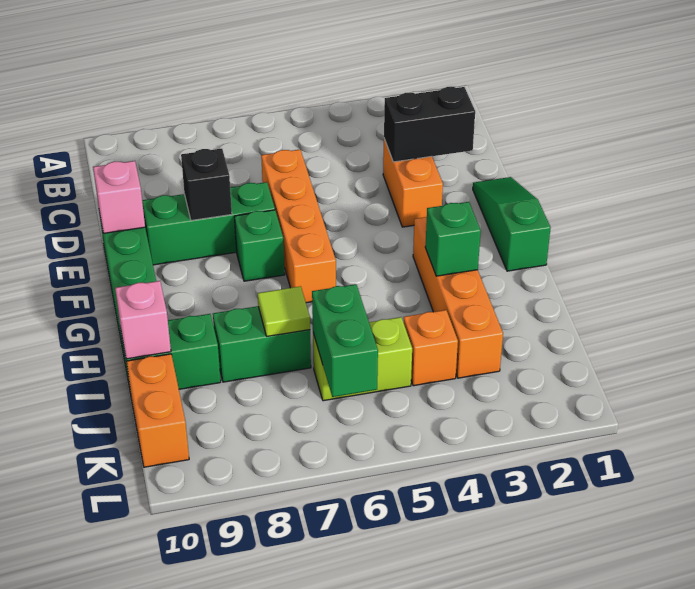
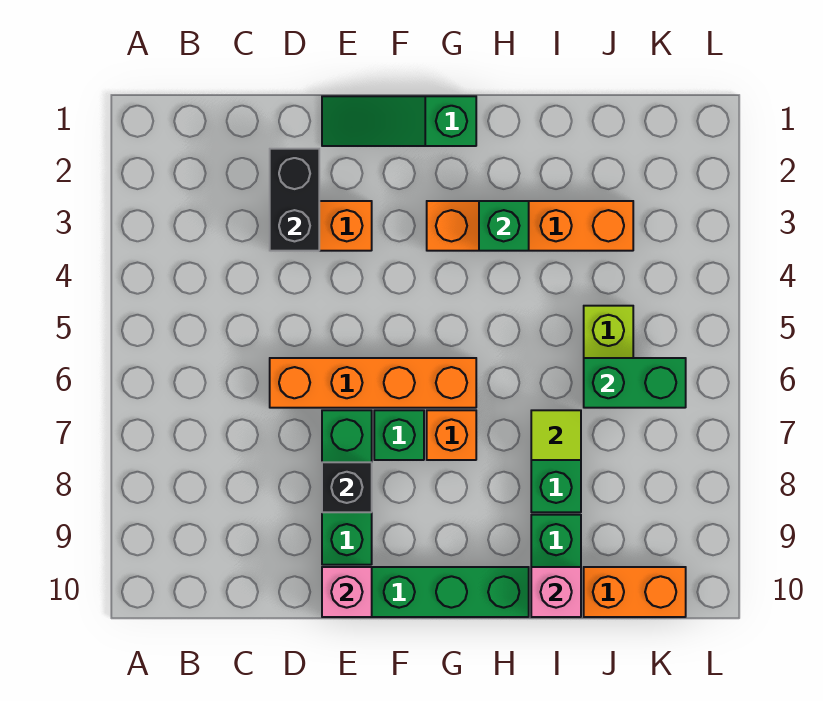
orange brick J4 level 1 -> orange brick G7 level 1

